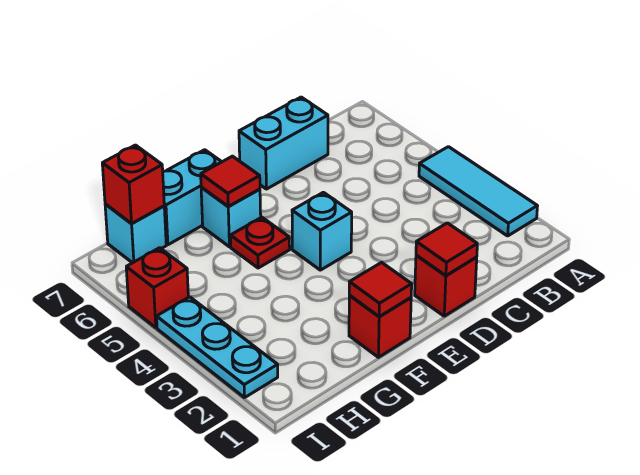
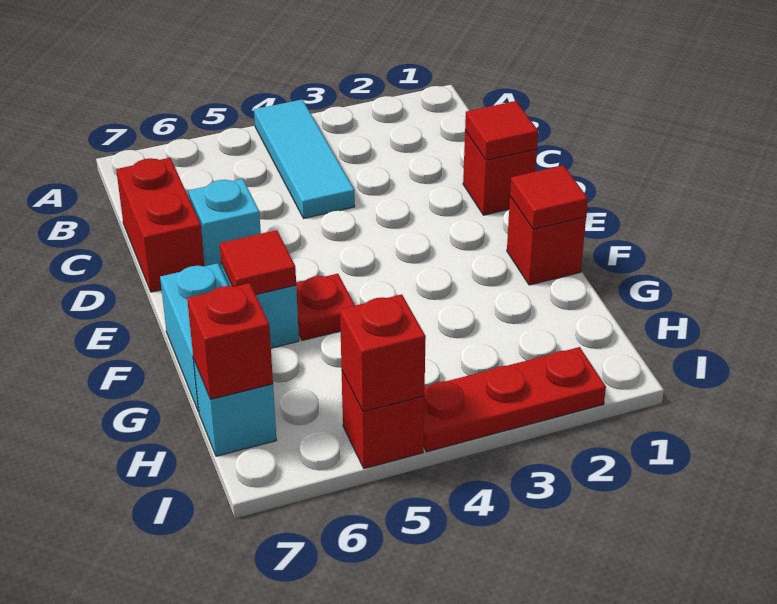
cyan tile A2:A4 level 1 -> cyan tile A4:C4 level 1
cyan brick C7:D7 level 1 -> red brick C7:D7 level 1
cyan brick E4 level 1 -> cyan brick D6 level 1
cyan plate I2:I4 level 1 -> red plate I2:I4 level 1
none -> red brick I5 level 2

